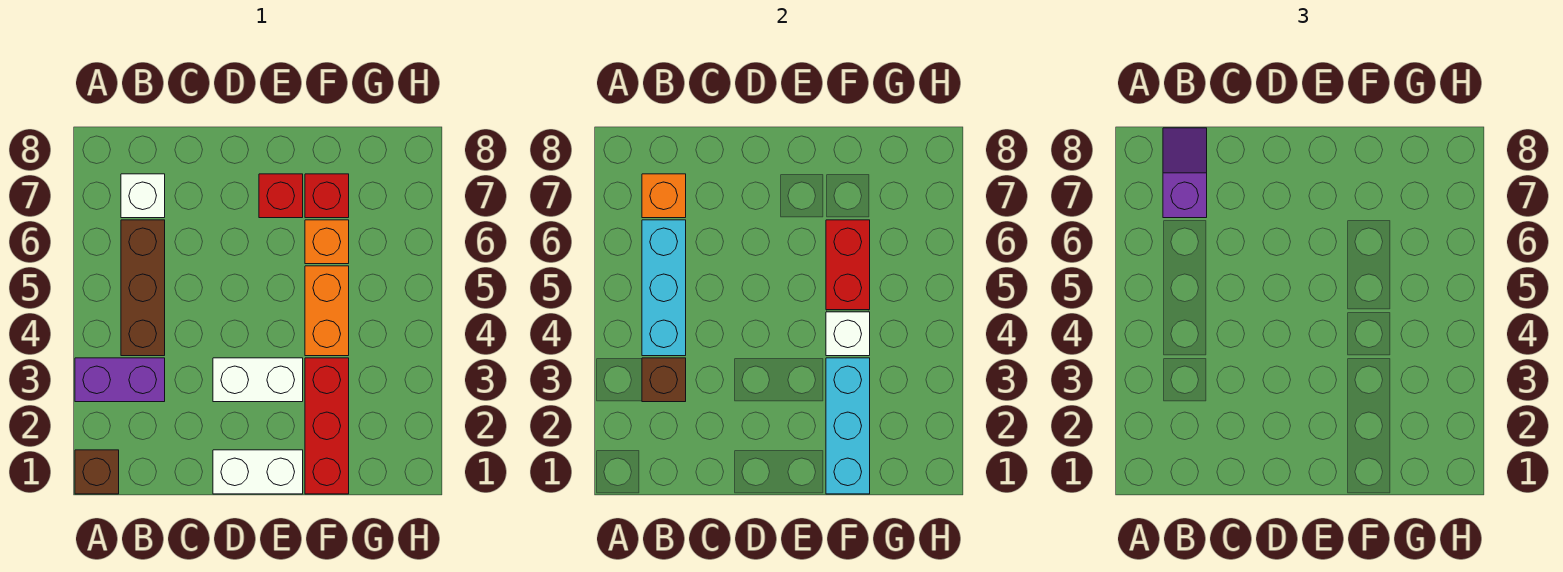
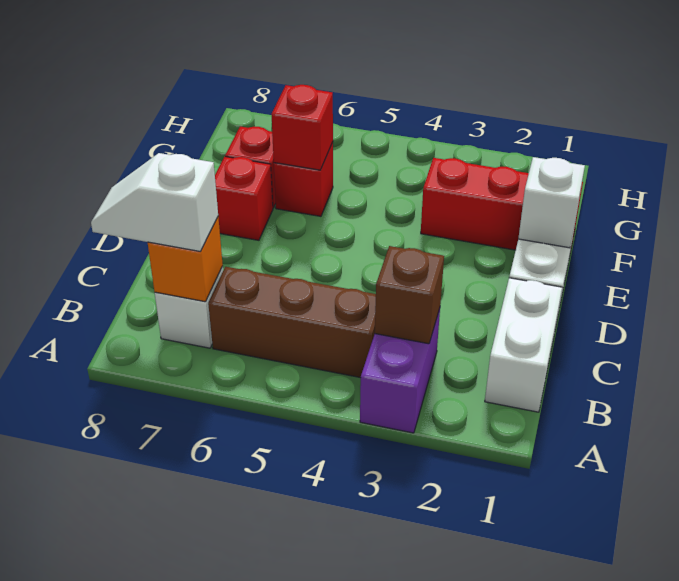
brown brick A1 level 1 -> none
cyan brick B4:B6 level 2 -> none
purple slope B7:B8 level 3 top 7 -> white slope B7:B8 level 3 top 7
white brick D3:E3 level 1 -> white brick B1:C1 level 1
cyan brick F1:F3 level 2 -> none
orange brick F4:F5 level 1 -> none
white brick F4 level 2 -> white brick E1 level 2
red brick F5:F6 level 2 -> red brick F6 level 2
orange brick F6 level 1 -> red brick F6 level 1

